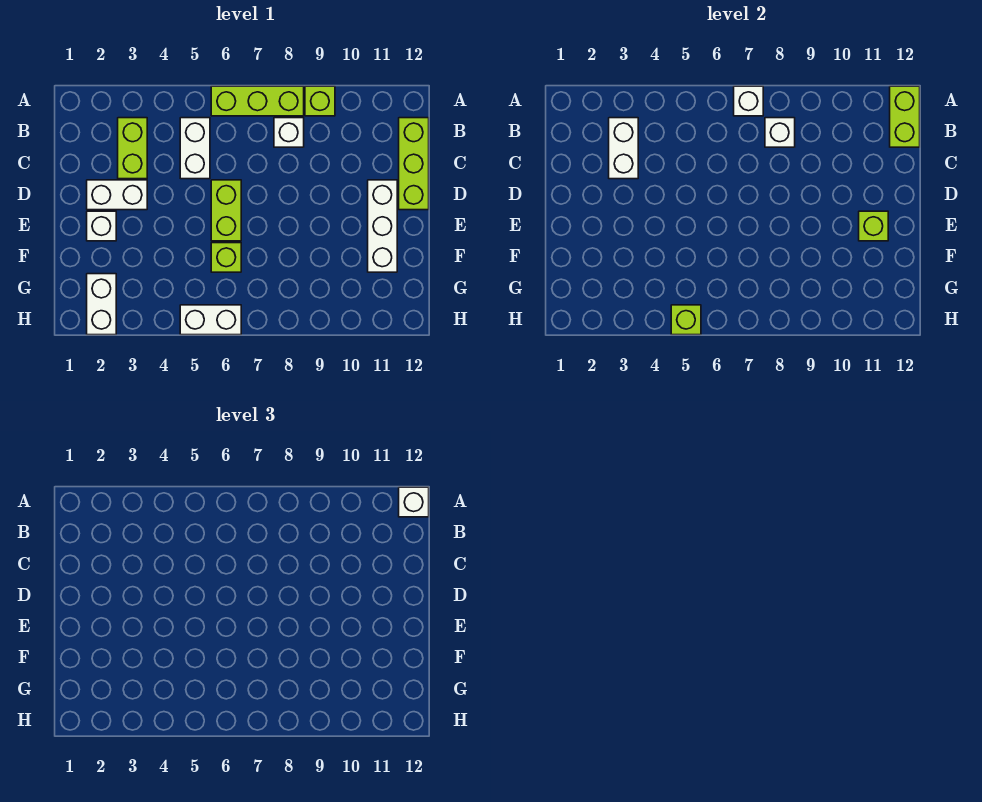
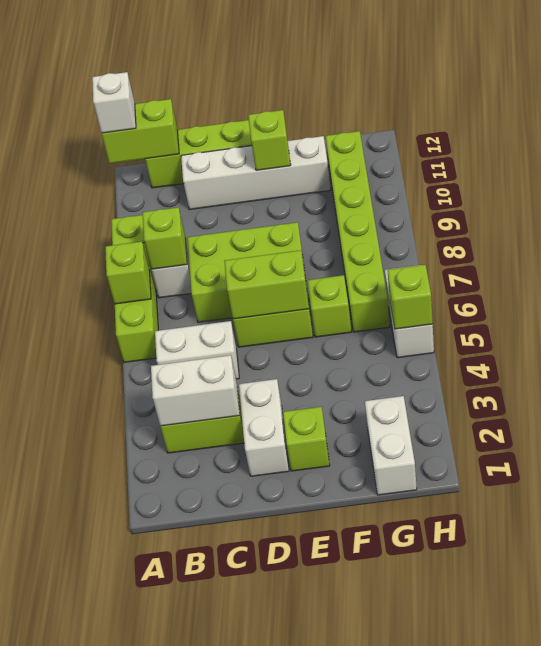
white brick A7 level 2 -> lime brick A7 level 2
white brick B8 level 2 -> lime brick B8 level 2
none -> lime brick C7:E8 level 1
none -> lime brick D6:E6 level 2
white brick D11:F11 level 1 -> white brick C11:F11 level 1
white brick E2 level 1 -> lime brick E2 level 1
white brick G2:H2 level 1 -> white brick G1:G2 level 1
none -> lime brick G6:G11 level 1

